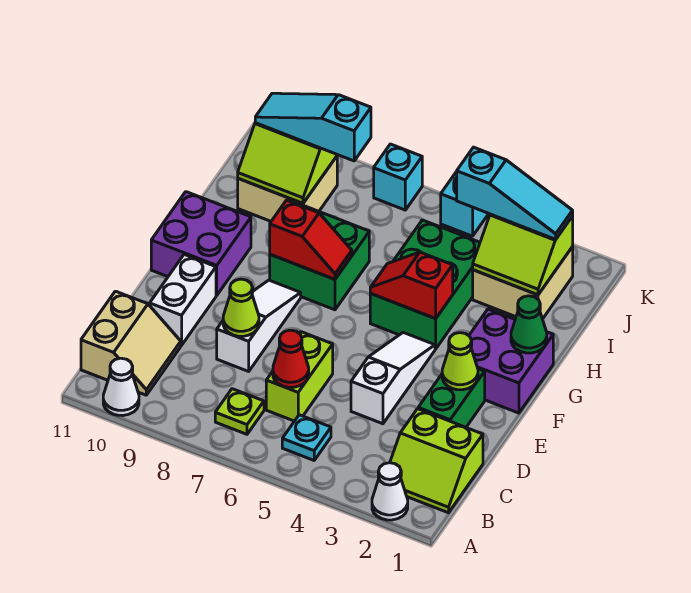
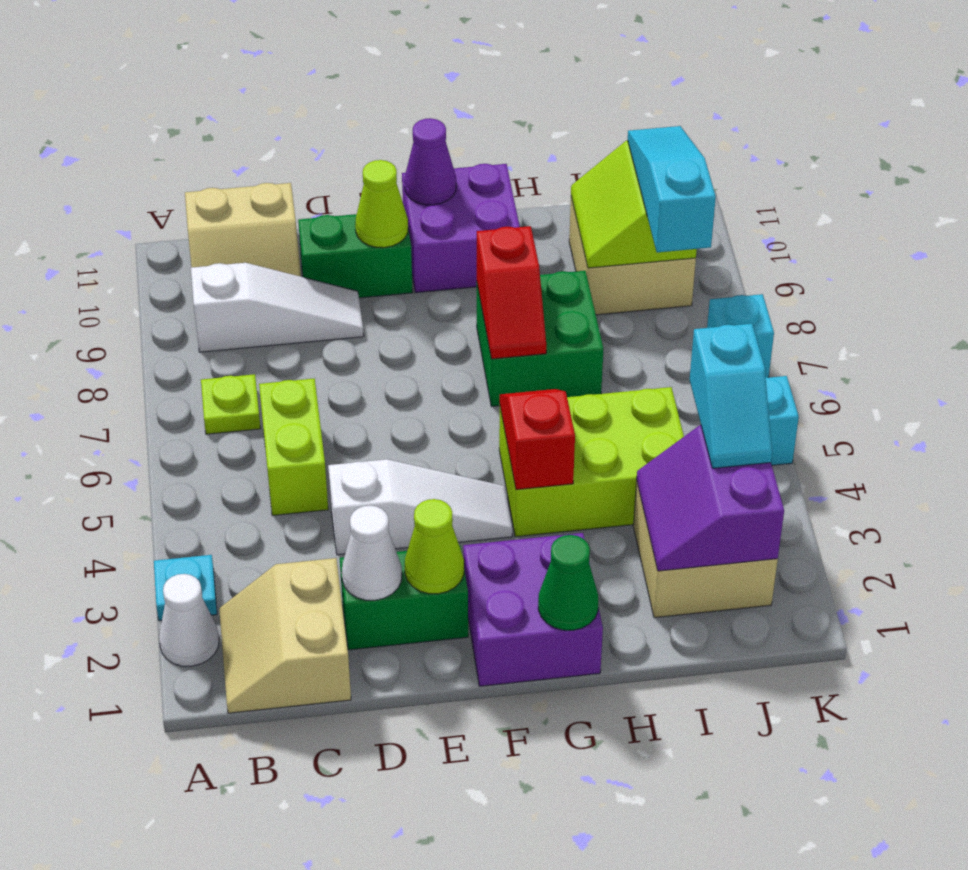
white cone A10 level 1 -> white cone D2 level 2
lime slope B1:C2 level 1 top C -> tan slope B1:C2 level 1 top C
cyan plate B5 level 1 -> cyan plate A3 level 1
lime brick C6:D6 level 1 -> lime brick C5:C6 level 1
red cone C6 level 2 -> none
white slope D8:F8 level 1 top D -> white slope B9:D9 level 1 top B
lime cone D8 level 2 -> lime cone E10 level 2
white brick D10:E10 level 1 -> green brick D10:E10 level 1
none -> purple cone F11 level 2
green brick G4:I5 level 1 -> lime brick G4:I5 level 1
lime slope I2:J3 level 2 top J -> purple slope I2:J3 level 2 top J
cyan slope J2:J4 level 3 top 4 -> cyan slope J3:J4 level 3 top 4

